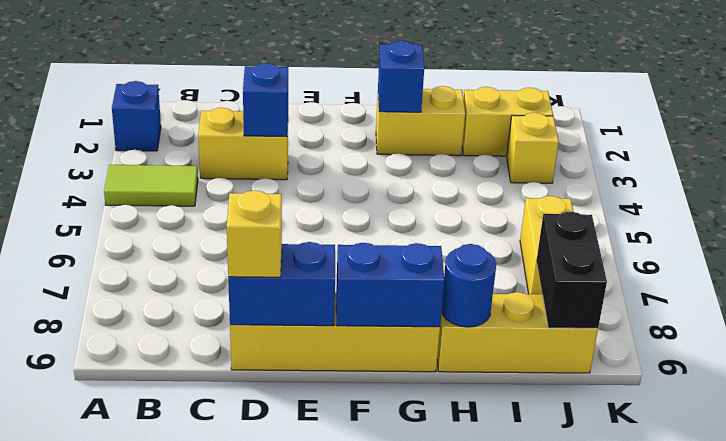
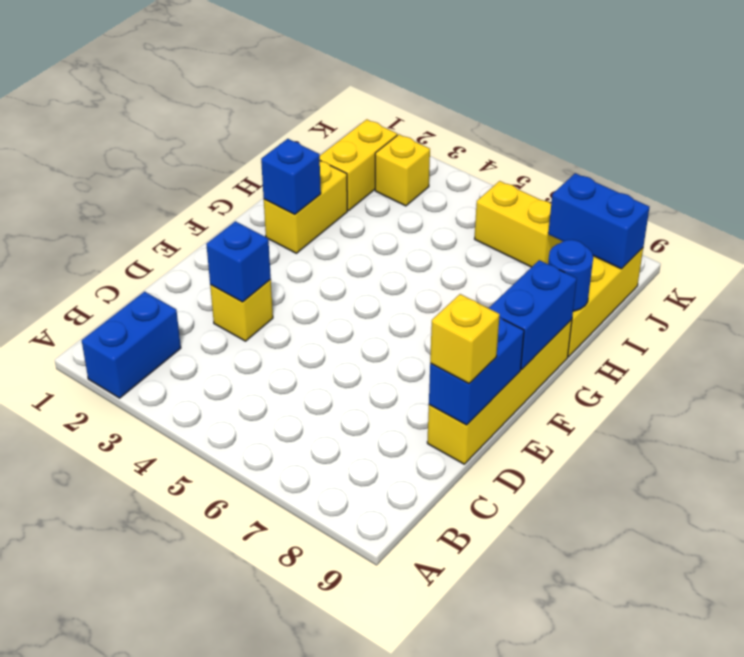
blue brick A2 level 1 -> blue brick A2:B2 level 1
lime tile A4:B4 level 1 -> none
yellow brick C3:D3 level 1 -> yellow brick D3 level 1
black brick J8:J9 level 2 -> blue brick J8:J9 level 2

